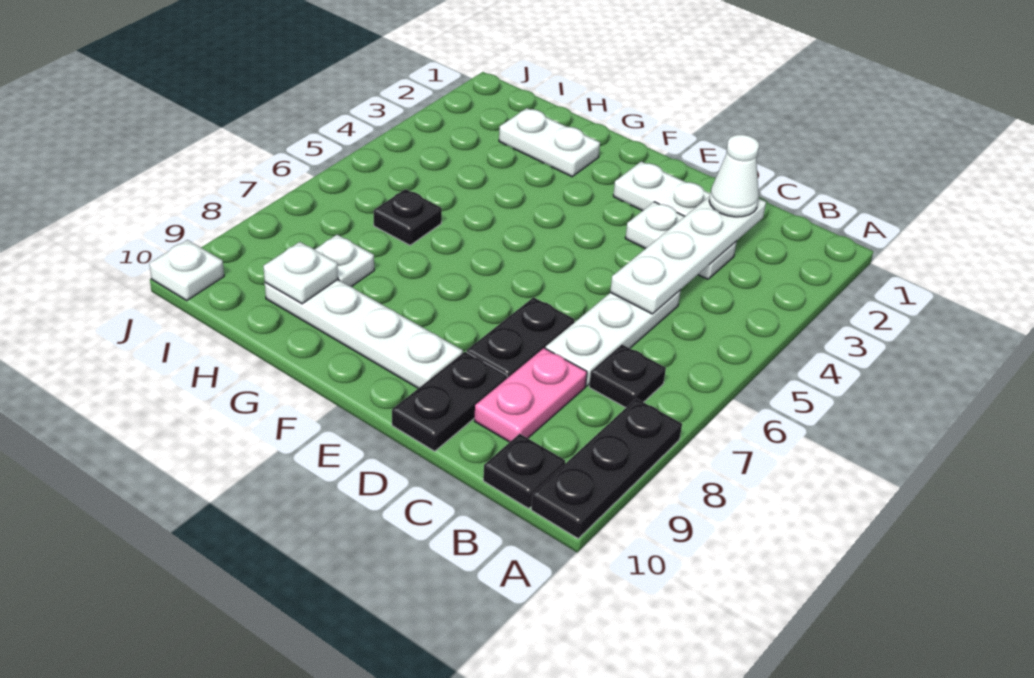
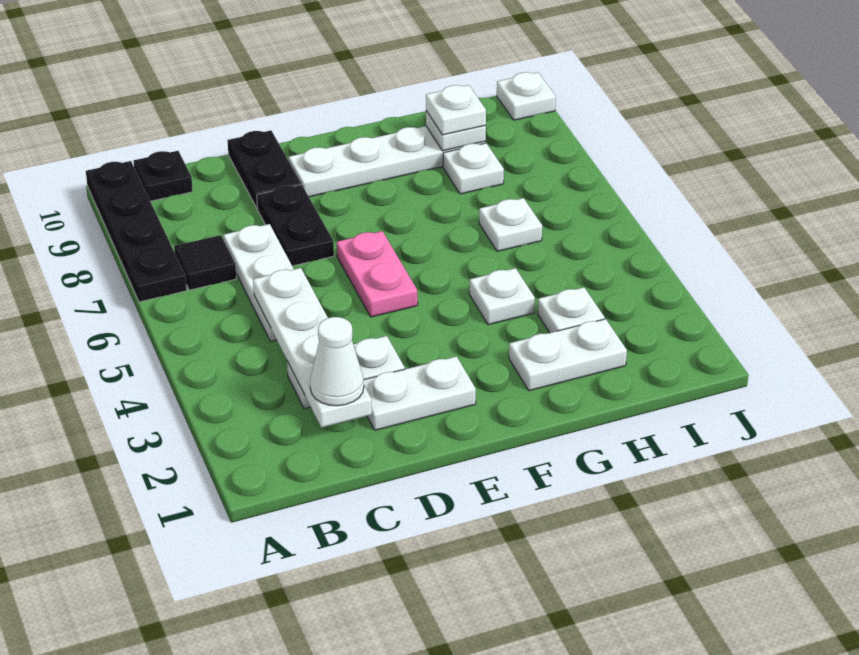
black plate A8:A10 level 1 -> black plate A7:A10 level 1
black plate B7 level 1 -> black tile B7 level 1
pink plate C8:C9 level 1 -> pink plate E5:E6 level 1
none -> white plate G4 level 1
none -> white plate H3 level 1
black plate H6 level 1 -> white plate H6 level 1
none -> white plate H9 level 3

